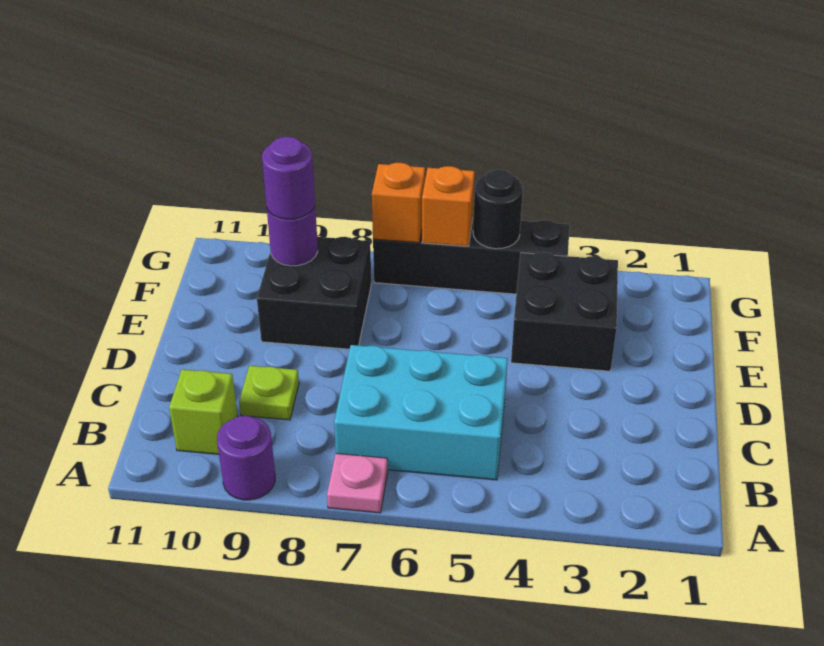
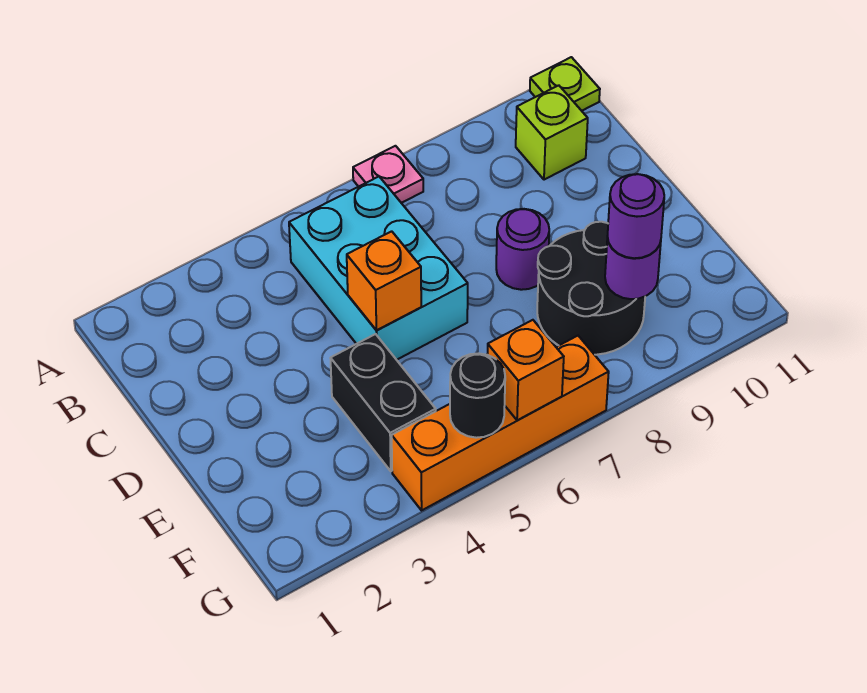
purple round brick A9 level 1 -> purple round brick D8 level 1
cyan brick B5:C7 level 1 -> cyan brick B5:D6 level 1
lime plate C9 level 1 -> lime plate A11 level 1
black brick E3:F4 level 1 -> black brick E4:F4 level 1
black brick E8:F9 level 1 -> black round brick E8:F9 level 1
black brick G4:G7 level 1 -> orange brick G4:G7 level 1
orange brick G7 level 2 -> orange brick D5 level 2

